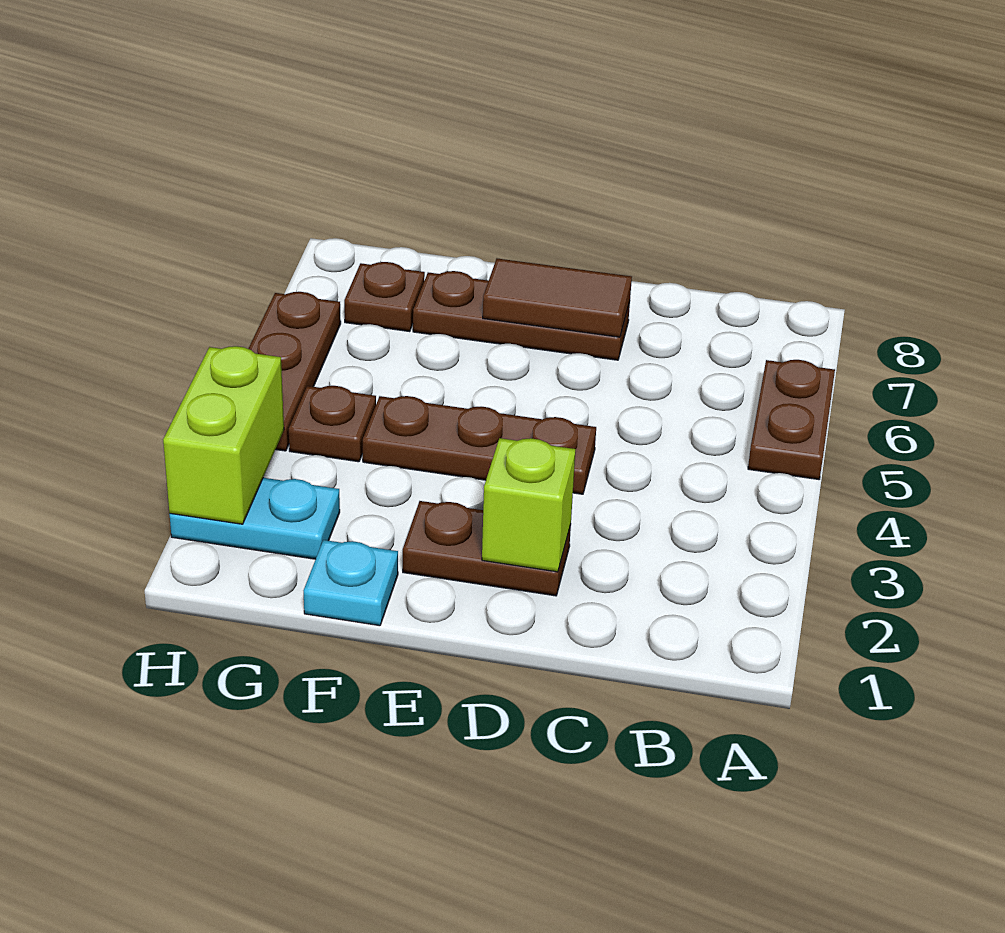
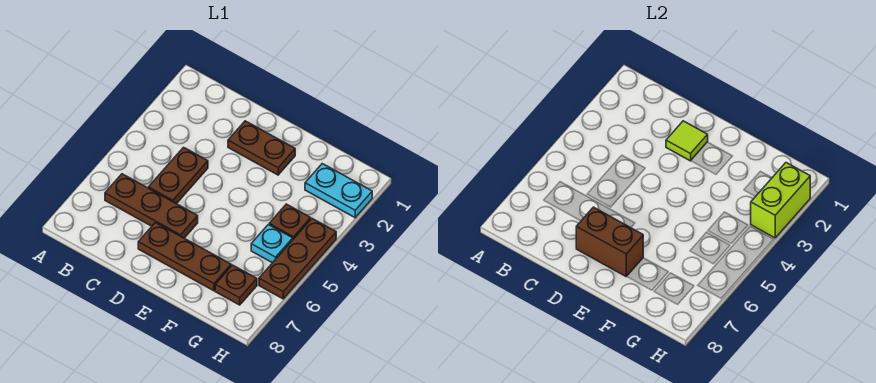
brown plate A5:A6 level 1 -> brown plate C4:C5 level 1
lime brick D2 level 2 -> lime tile D2 level 2
brown plate D4:F4 level 1 -> brown plate B6:D6 level 1
brown tile D7:E7 level 2 -> brown brick D7:E7 level 2
cyan plate F1 level 1 -> cyan plate G5 level 1

